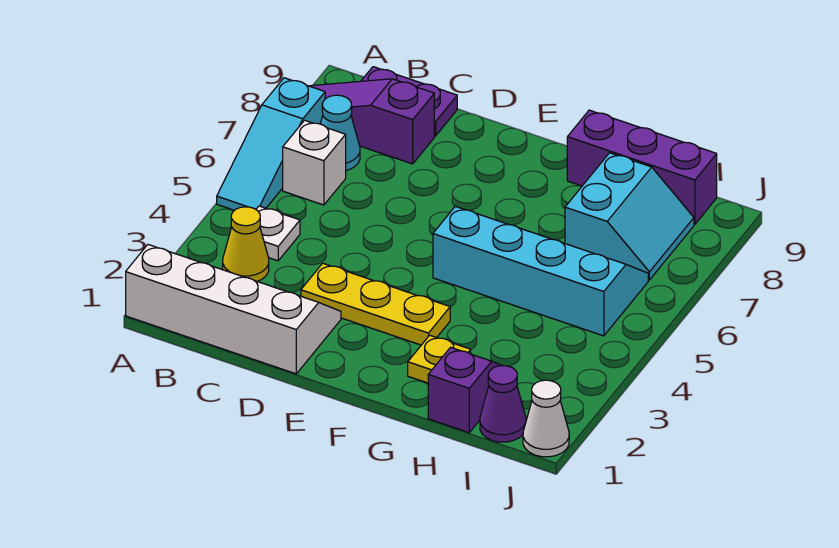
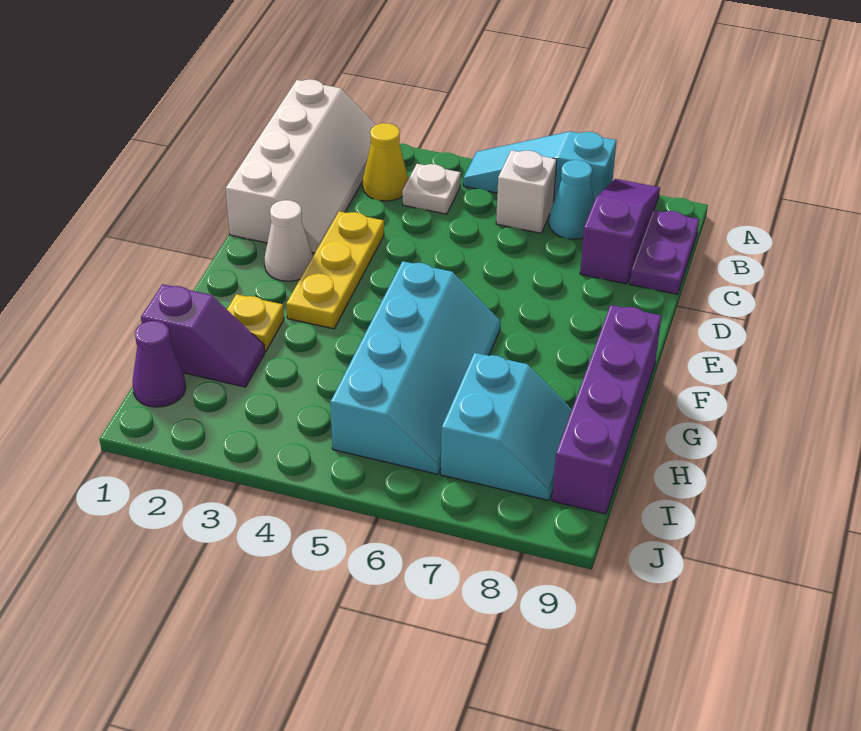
purple brick G9:I9 level 1 -> purple brick F9:I9 level 1
cyan slope H7:I8 level 1 top H -> cyan slope H7:I8 level 1 top 7
white cone J1 level 1 -> white cone E2 level 1

